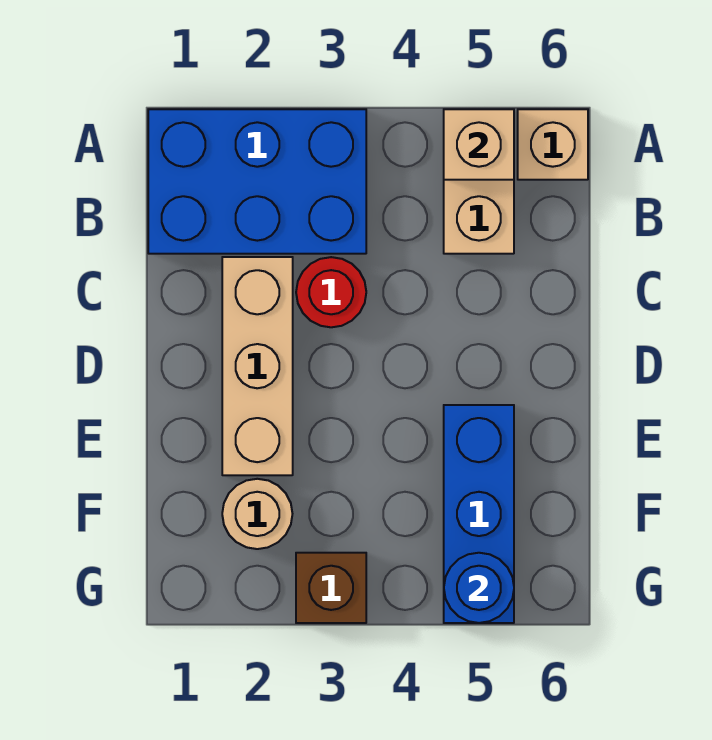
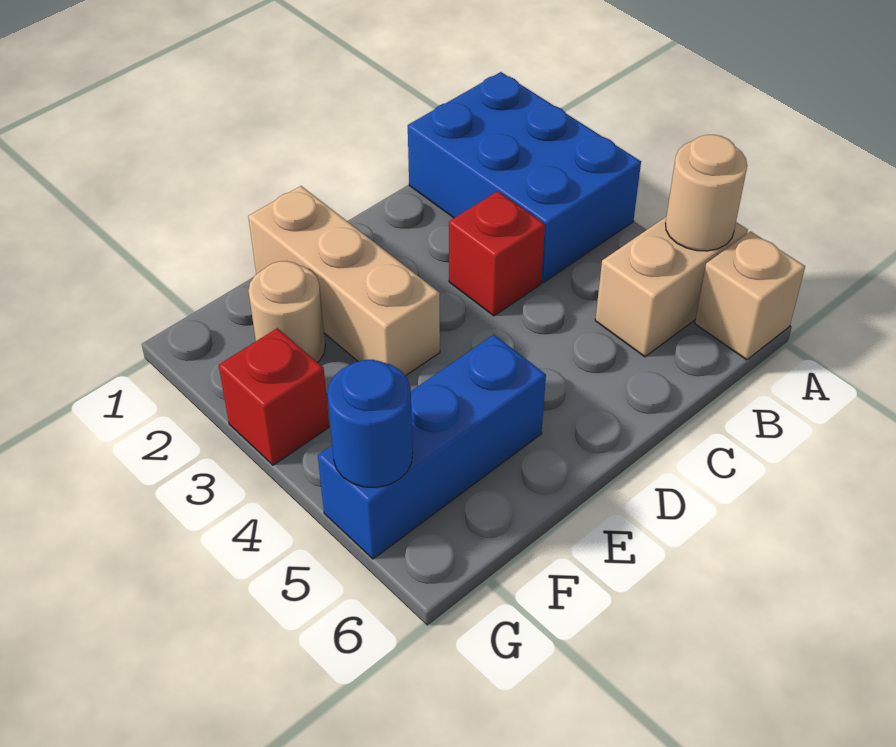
tan brick A5 level 2 -> tan round brick A5 level 2
tan brick C2:E2 level 1 -> tan brick E1:E3 level 1
red round brick C3 level 1 -> red brick C3 level 1
brown brick G3 level 1 -> red brick G3 level 1

